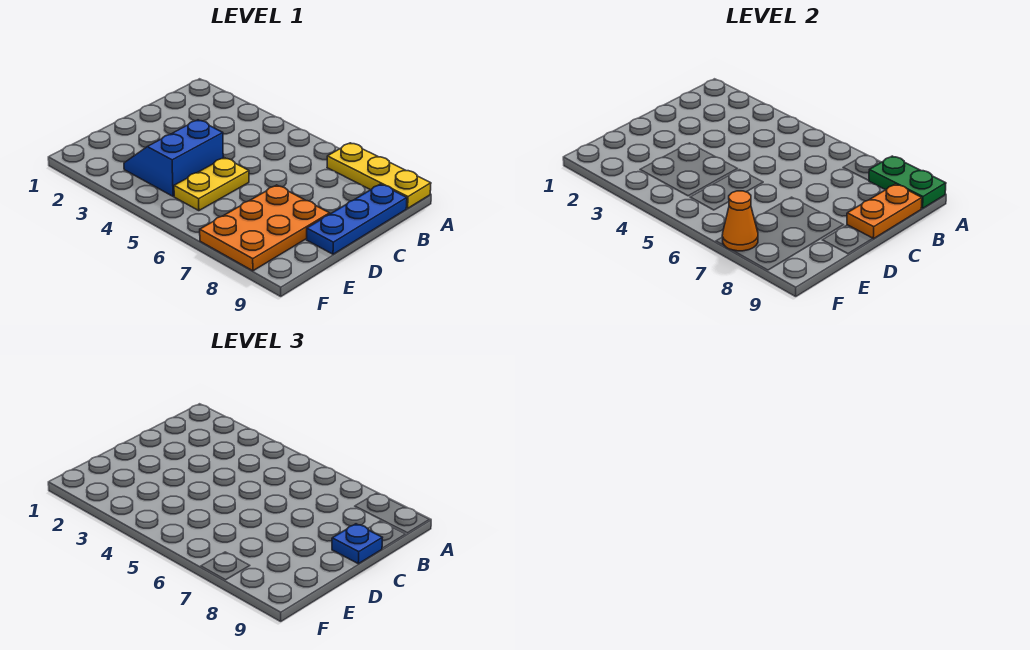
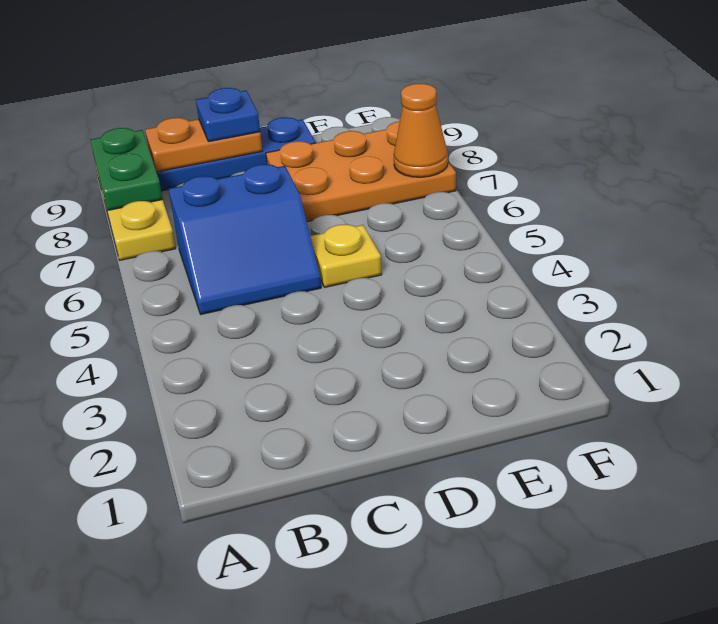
blue slope D3:E4 level 1 top 4 -> blue slope B5:C6 level 1 top 6
yellow plate D5:E5 level 1 -> yellow plate D5 level 1

